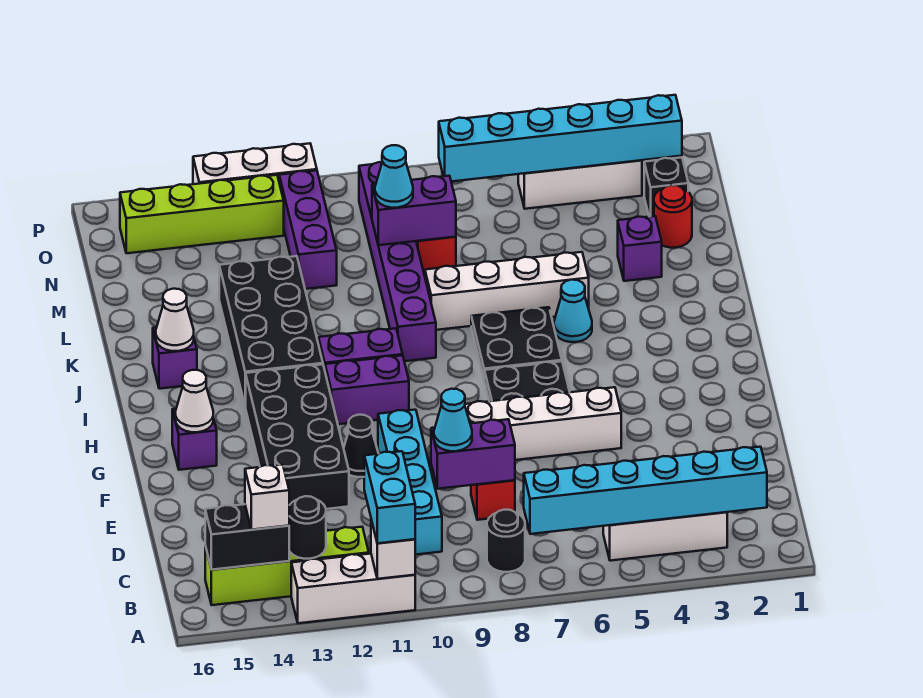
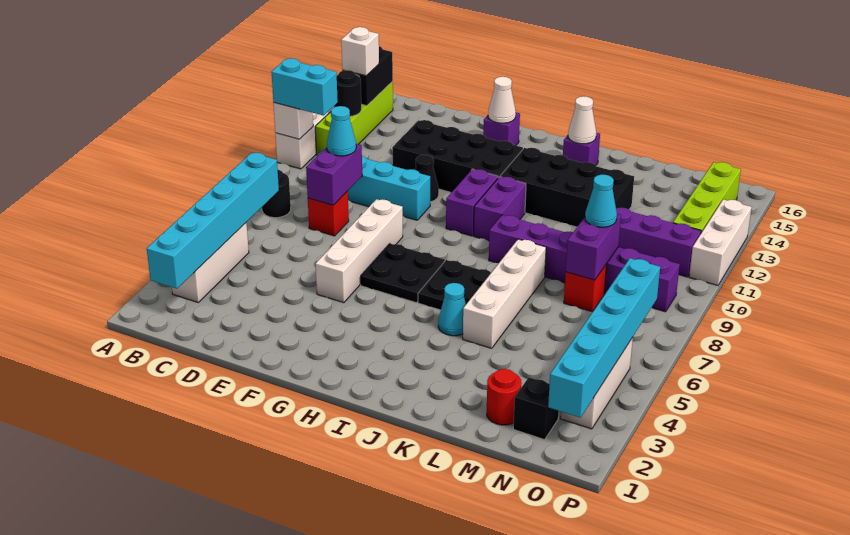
purple brick L3 level 1 -> none

